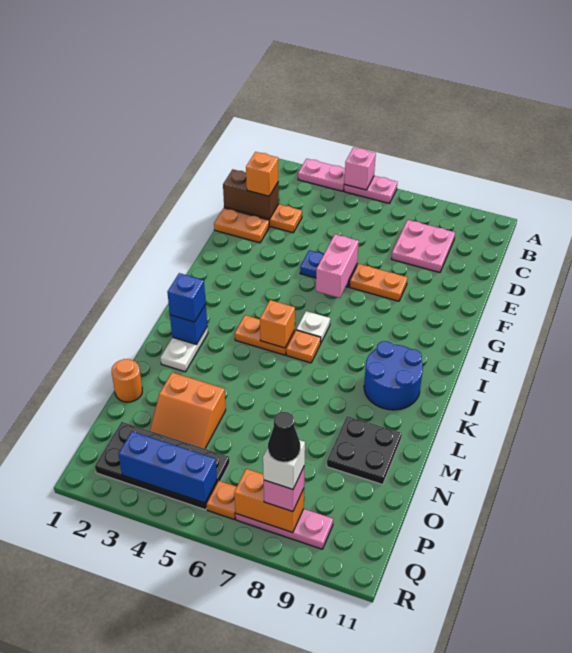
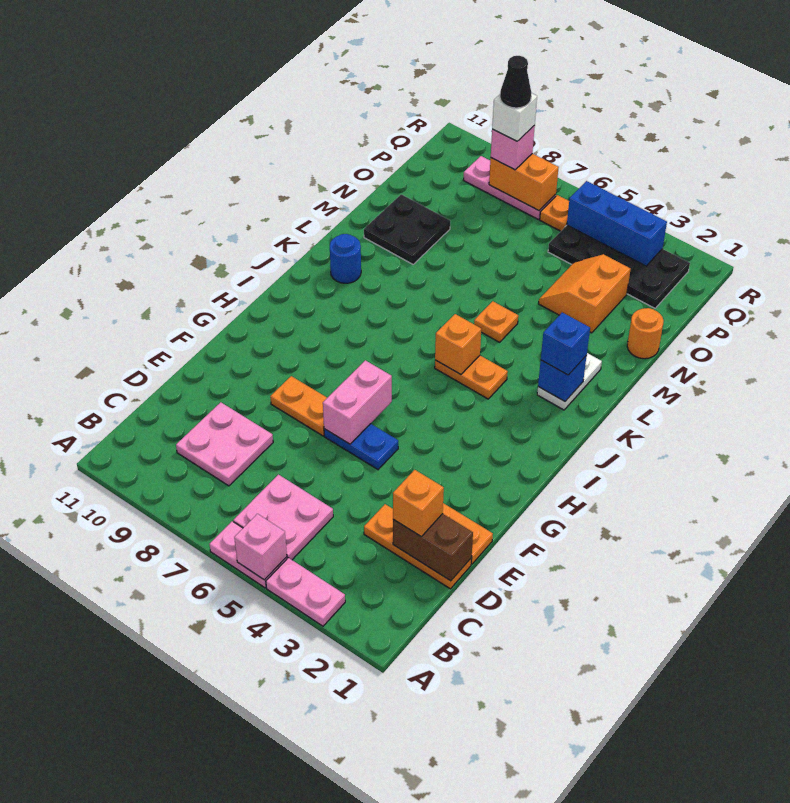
none -> pink plate B5:C6 level 1
white plate I6 level 1 -> none
orange plate J6 level 1 -> orange plate L5 level 1
blue round brick J9:K10 level 1 -> blue round brick K10 level 1
orange slope N3:O4 level 1 top N -> orange slope N3:O4 level 1 top 3

